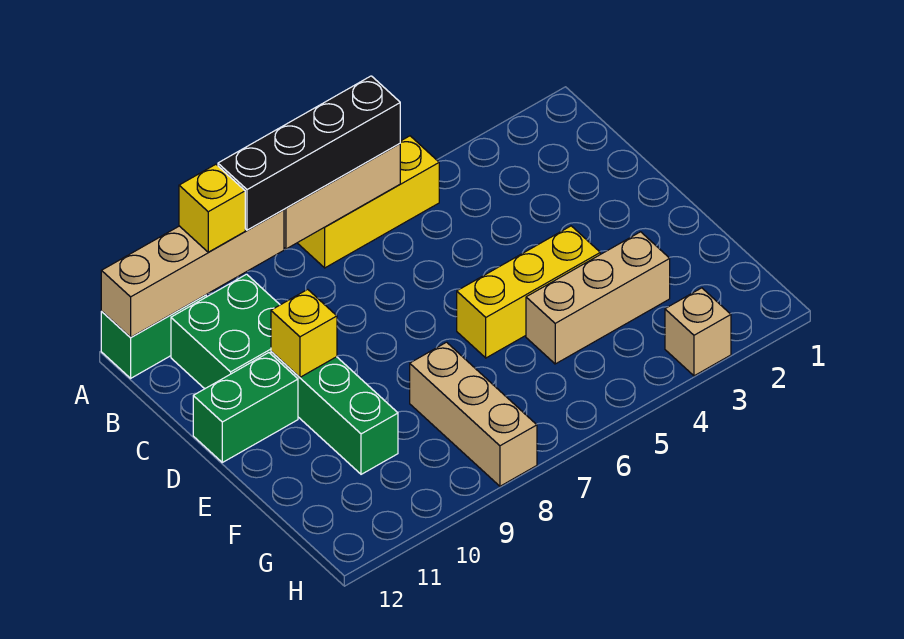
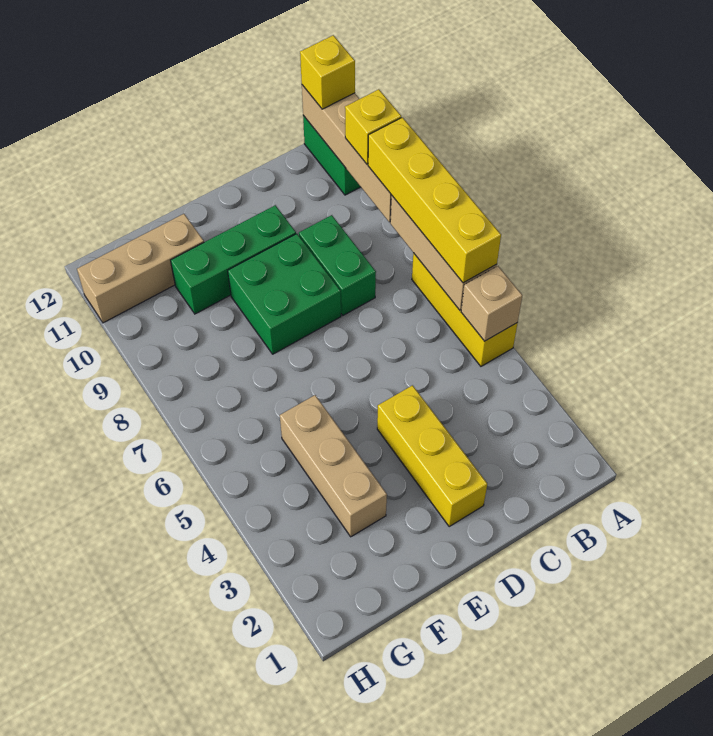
black brick A6:A9 level 3 -> yellow brick A6:A9 level 3
green brick B10:C11 level 1 -> green brick D8:E9 level 1
yellow brick D10 level 2 -> yellow brick A12 level 3
green brick D11:D12 level 1 -> green brick C8:C9 level 1
yellow brick E4:E6 level 1 -> yellow brick D2:D4 level 1
tan brick F8:H8 level 1 -> tan brick F11:H11 level 1
tan brick H3 level 1 -> tan brick A5 level 2

